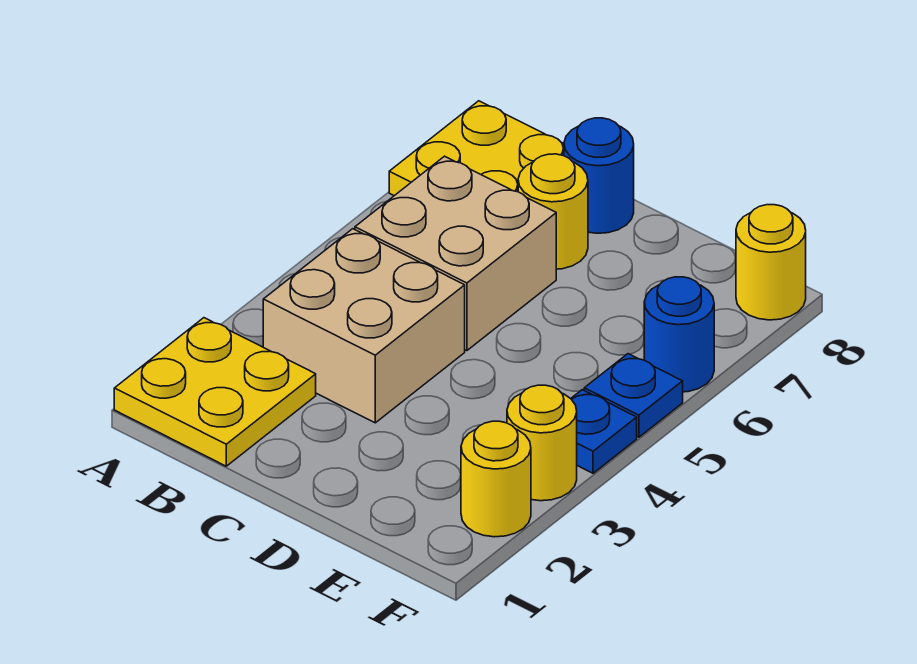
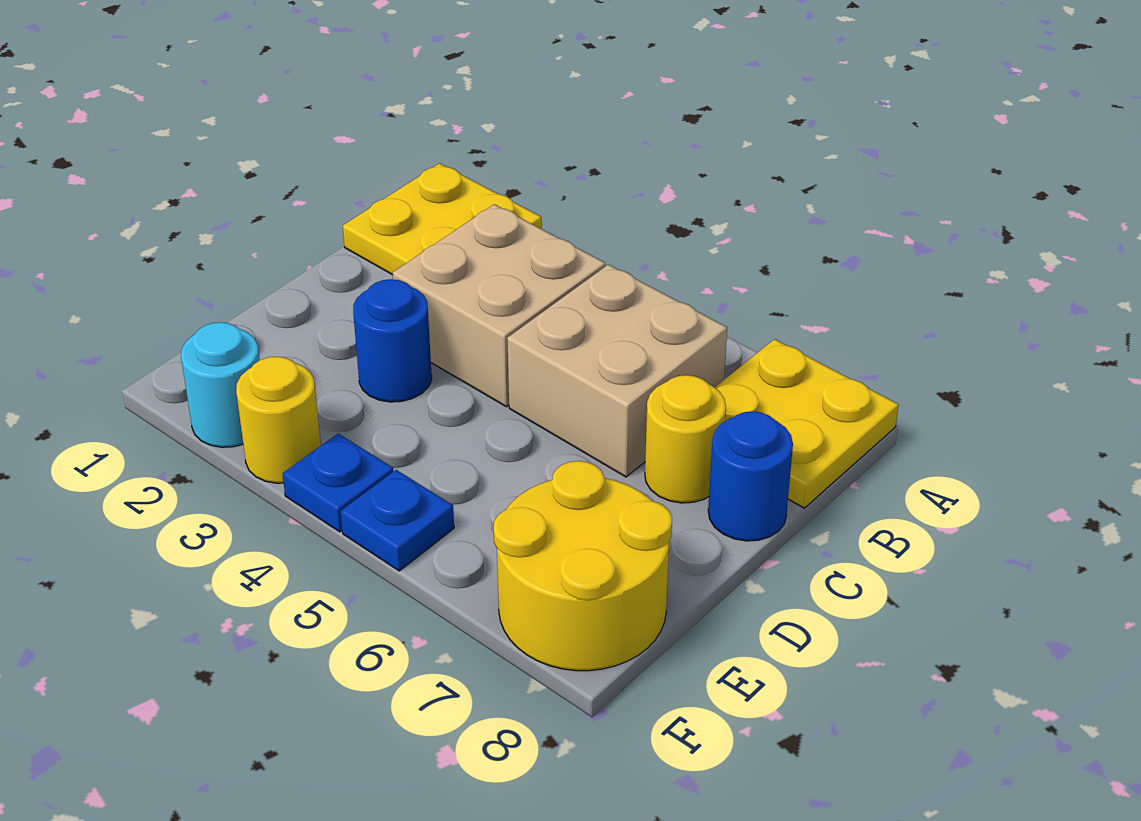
yellow round brick F2 level 1 -> cyan round brick F2 level 1
blue round brick F6 level 1 -> blue round brick D3 level 1
yellow round brick F8 level 1 -> yellow round brick E7:F8 level 1

